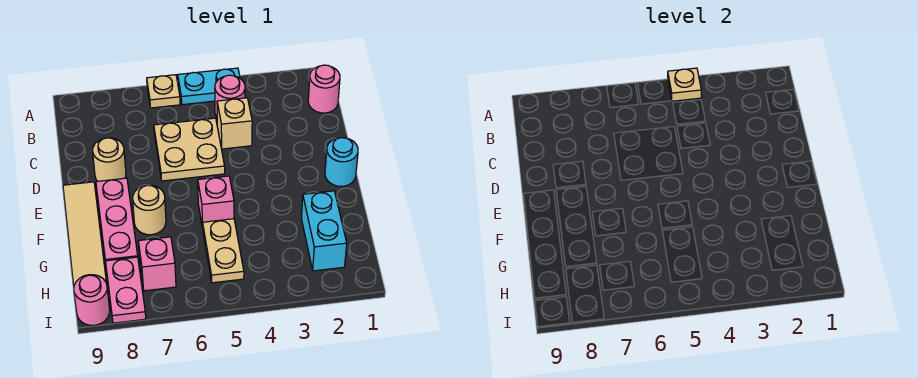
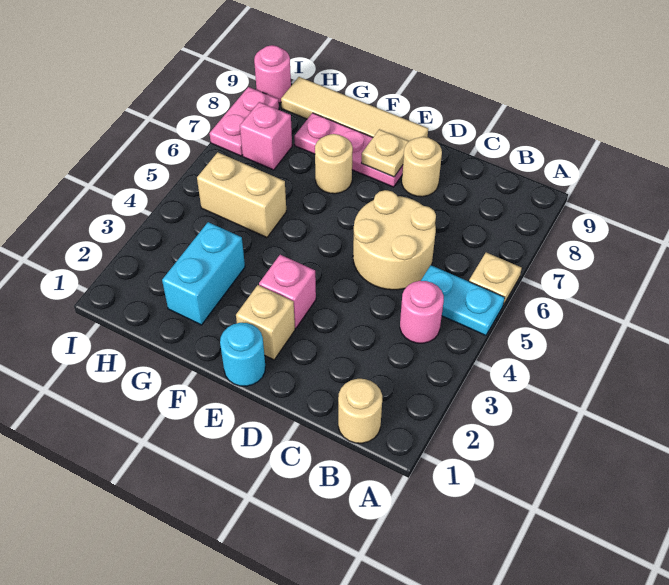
cyan plate A4:A5 level 1 -> cyan plate A5:B5 level 1
tan plate A4 level 2 -> tan plate E8 level 2
pink round brick B1 level 1 -> tan round brick B1 level 1
tan brick C4 level 1 -> tan brick E2 level 1
tan plate C5:D6 level 1 -> tan round brick C5:D6 level 1
pink brick F5 level 1 -> pink brick E3 level 1
cyan brick G2:H2 level 1 -> cyan brick G2:G3 level 1
tan plate G5:H5 level 1 -> tan brick G5:H5 level 1
pink plate H8:I8 level 1 -> pink plate I7:I8 level 1

